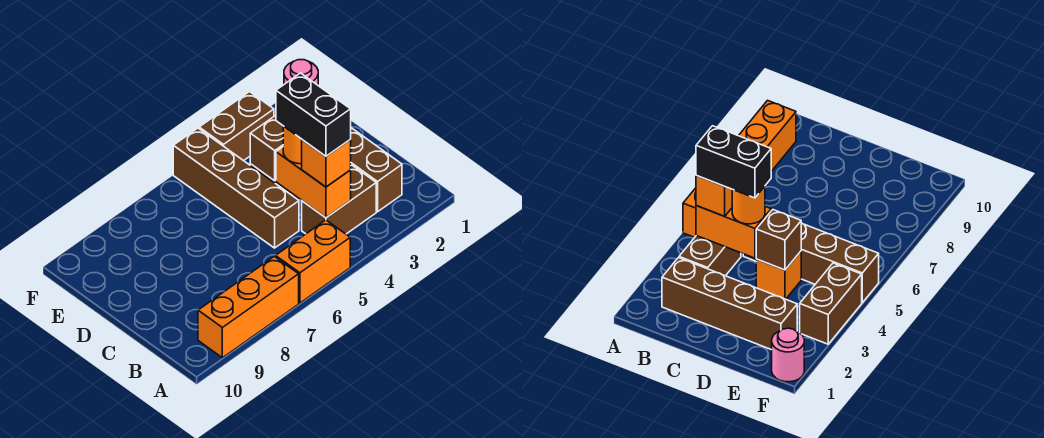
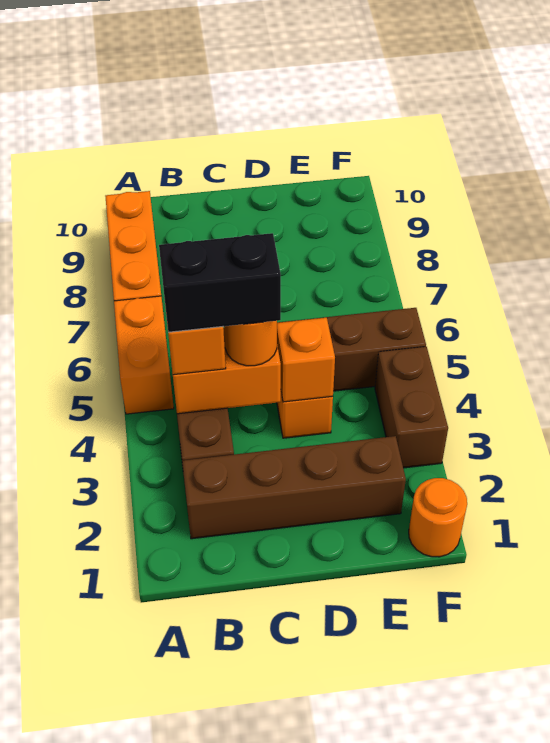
brown brick D4 level 2 -> orange brick D4 level 2
pink round brick F1 level 1 -> orange round brick F1 level 1

